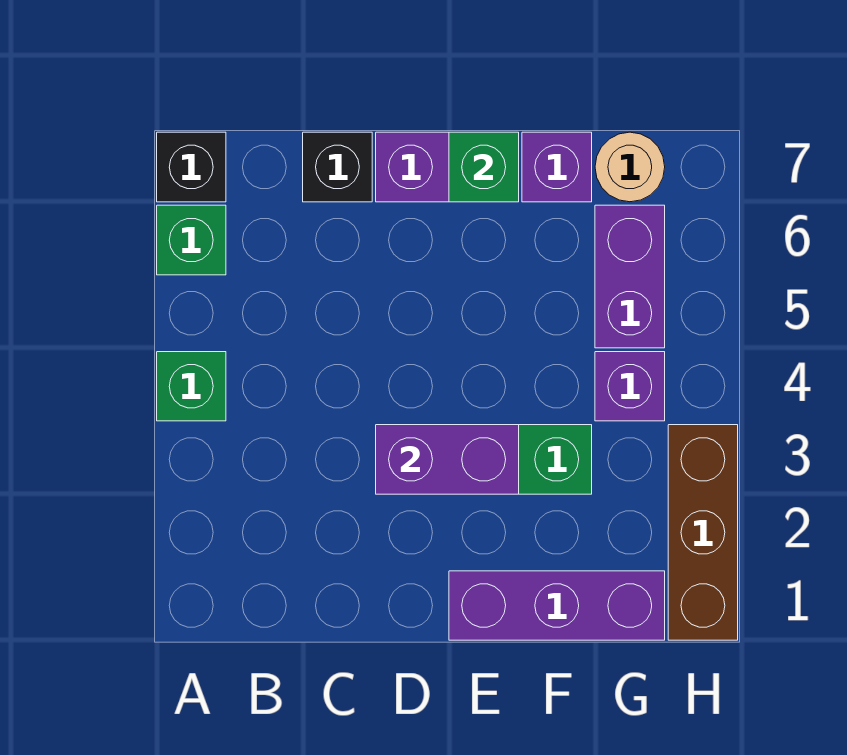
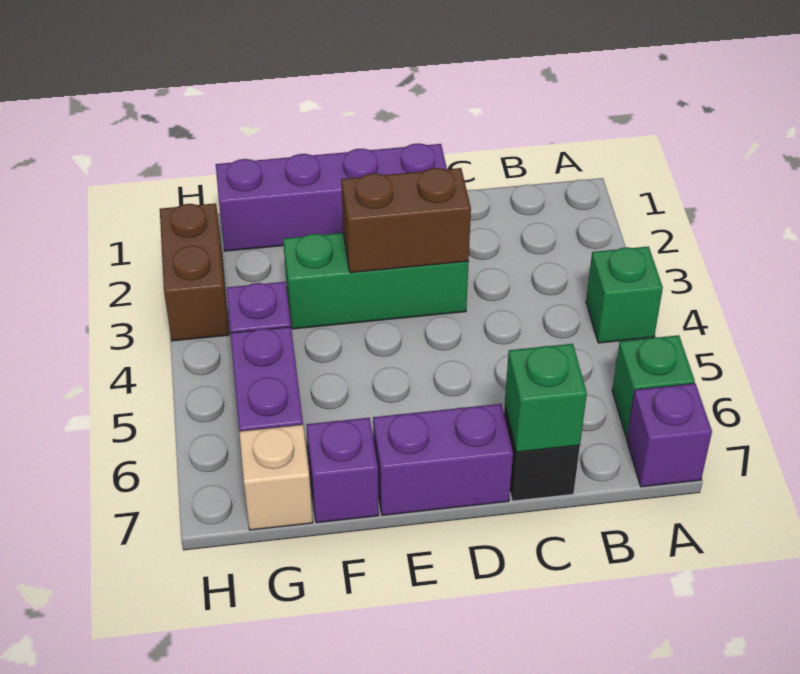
black brick A7 level 1 -> purple brick A7 level 1
purple brick D3:E3 level 2 -> brown brick D3:E3 level 2
purple brick E1:G1 level 1 -> purple brick D1:G1 level 1
green brick E7 level 2 -> green brick C7 level 2
tan round brick G7 level 1 -> tan brick G7 level 1
brown brick H1:H3 level 1 -> brown brick H2:H3 level 1

